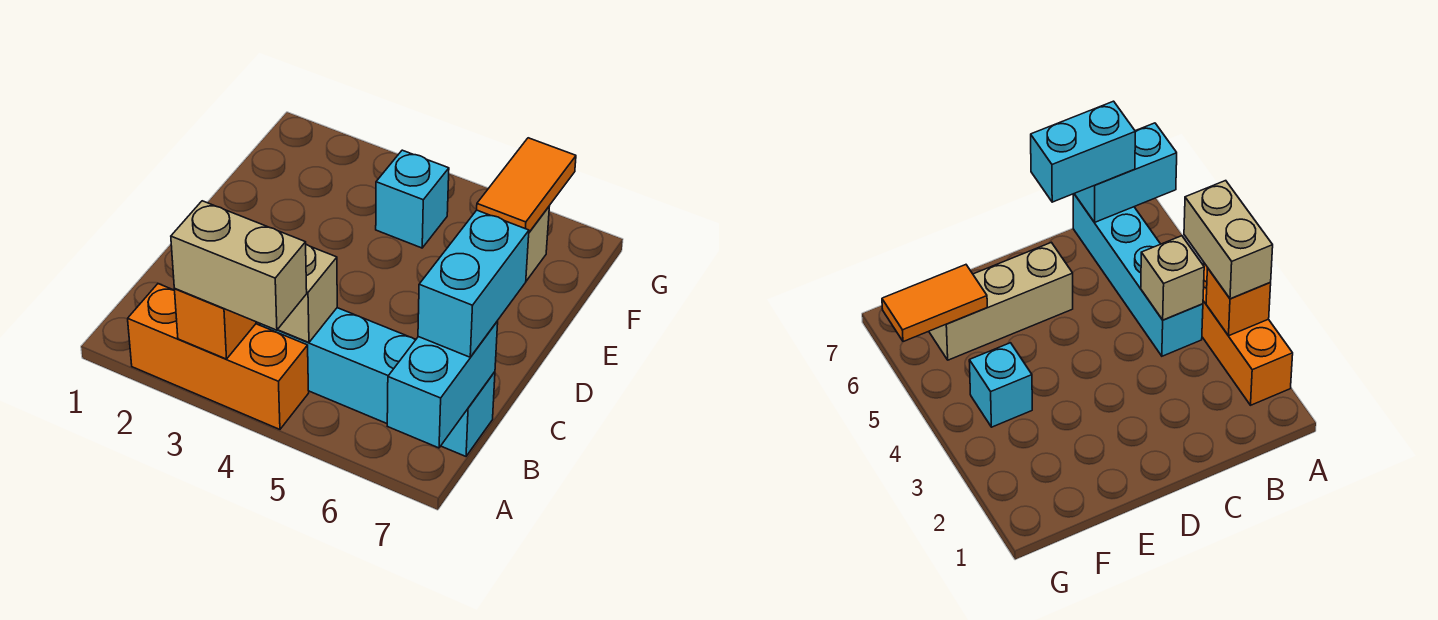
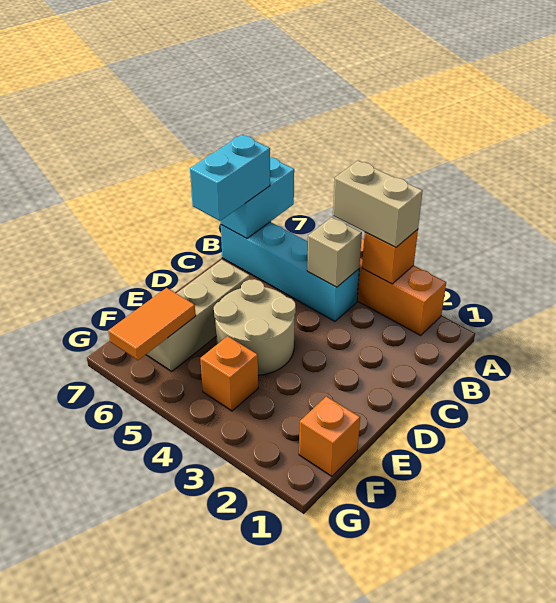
none -> tan round brick D4:E5 level 1
none -> orange brick F1 level 1
cyan brick F4 level 1 -> orange brick F4 level 1

